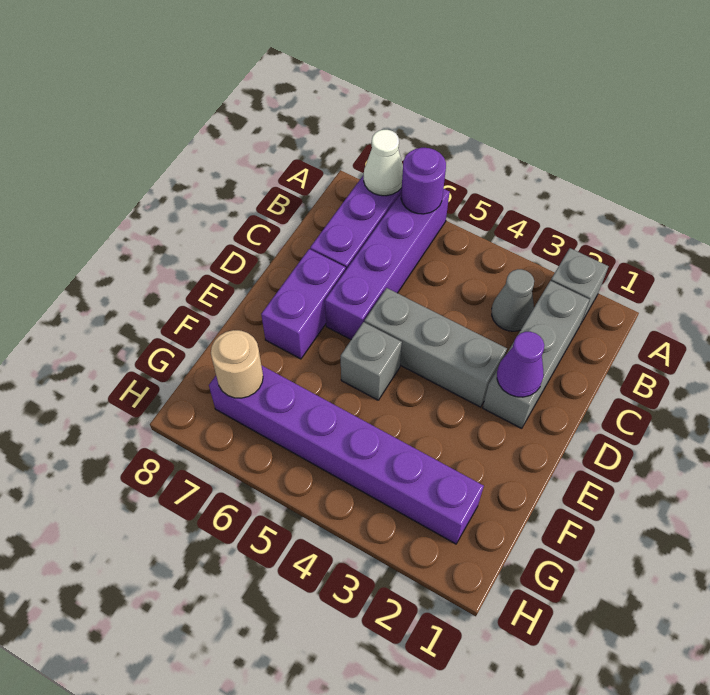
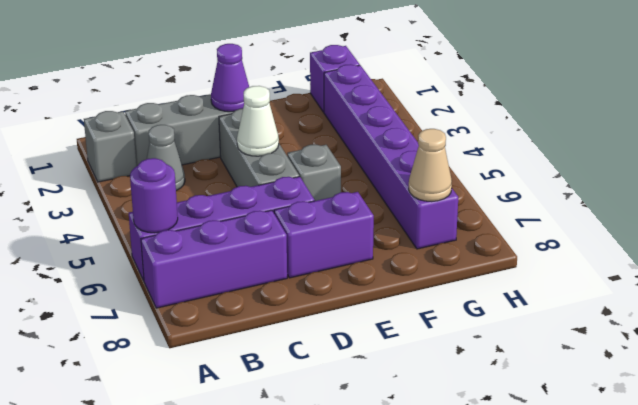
white cone A7 level 2 -> white cone D4 level 2
none -> purple brick G1 level 1
tan round brick G7 level 2 -> tan cone G7 level 2

